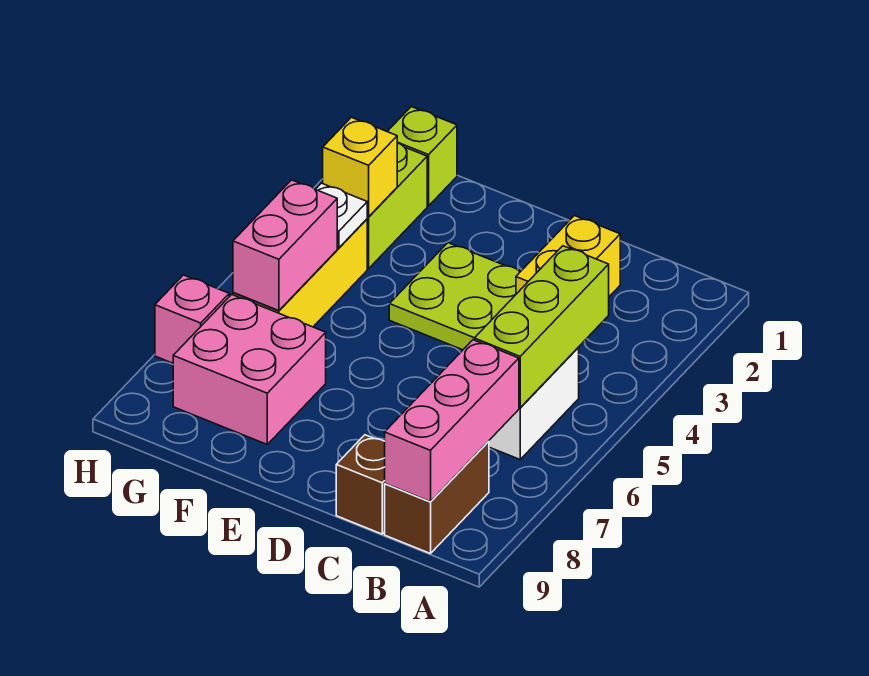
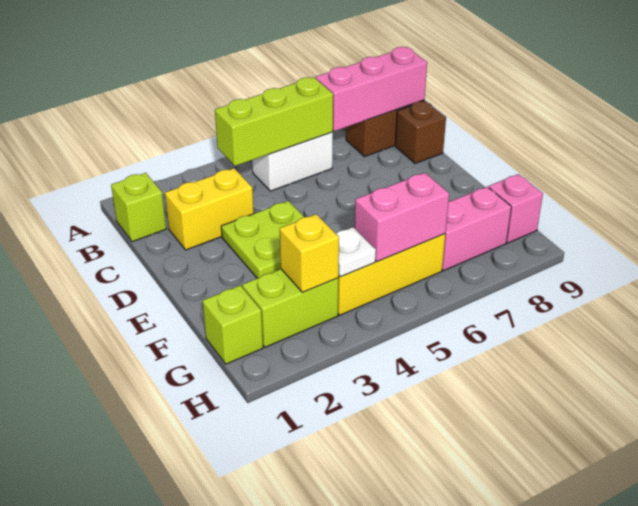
none -> lime brick B1 level 1
pink brick F7:G8 level 1 -> pink brick G7:G8 level 1
pink brick H7 level 1 -> pink brick G9 level 1

